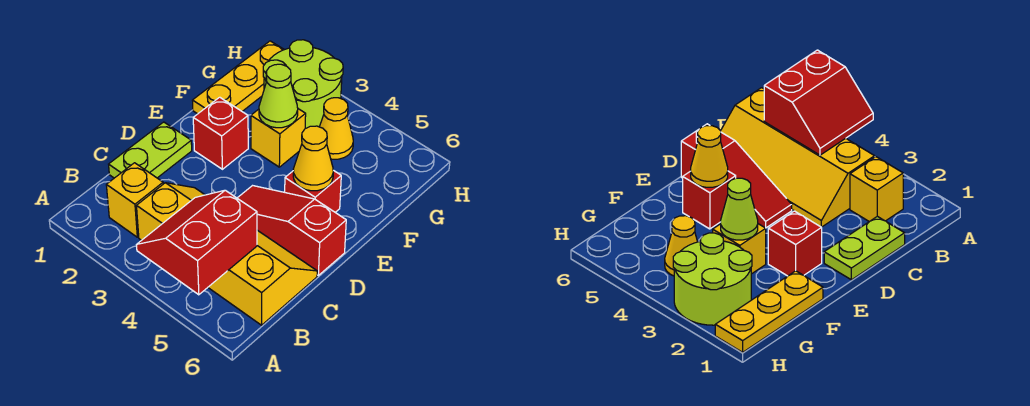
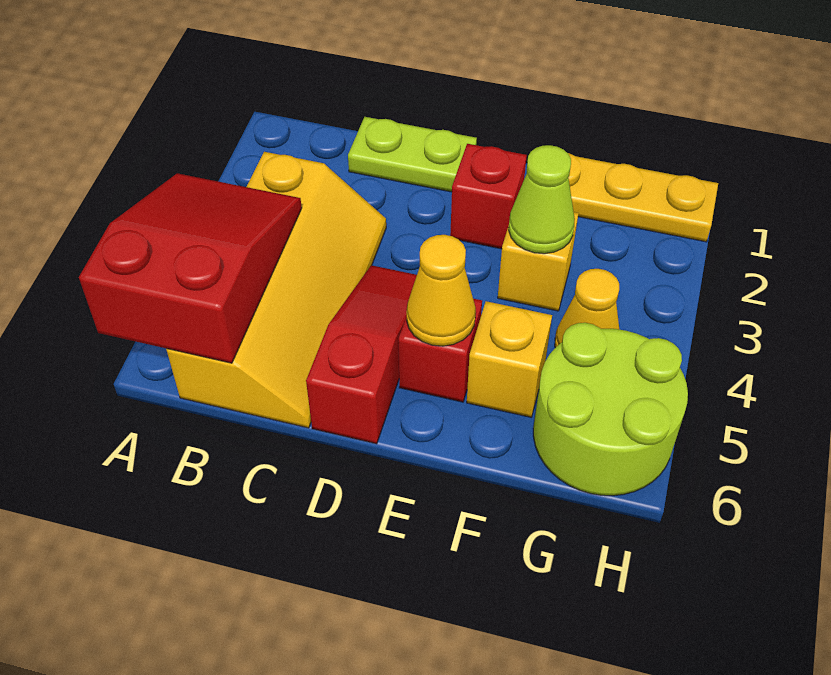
red slope A4:B5 level 2 top 5 -> red slope A4:B6 level 2 top 6
yellow brick B2 level 1 -> yellow brick F5 level 1
lime round brick G2:H3 level 1 -> lime round brick G5:H6 level 1

